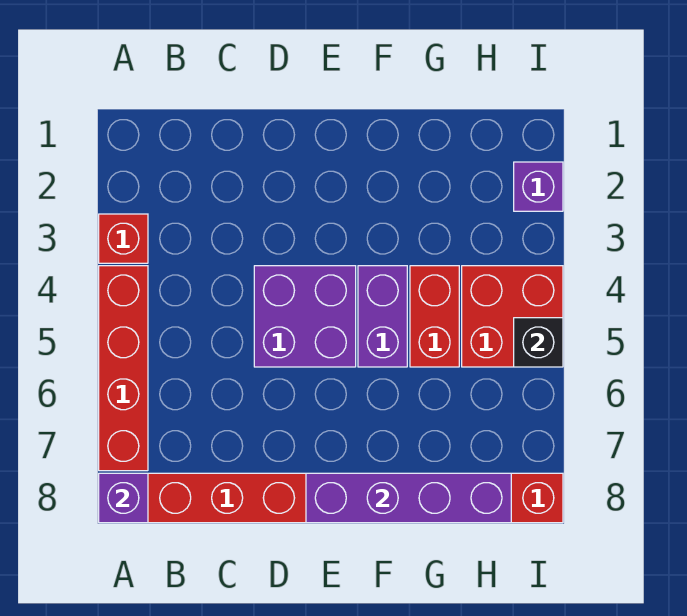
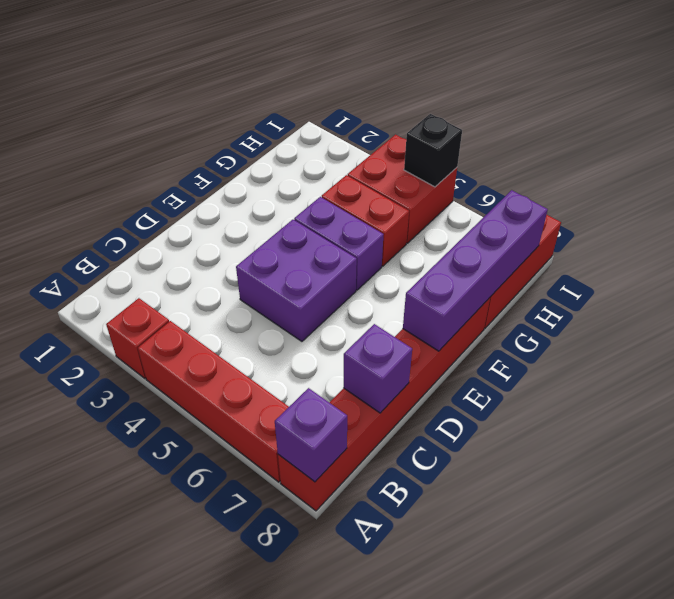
purple brick I2 level 1 -> purple brick C8 level 2

